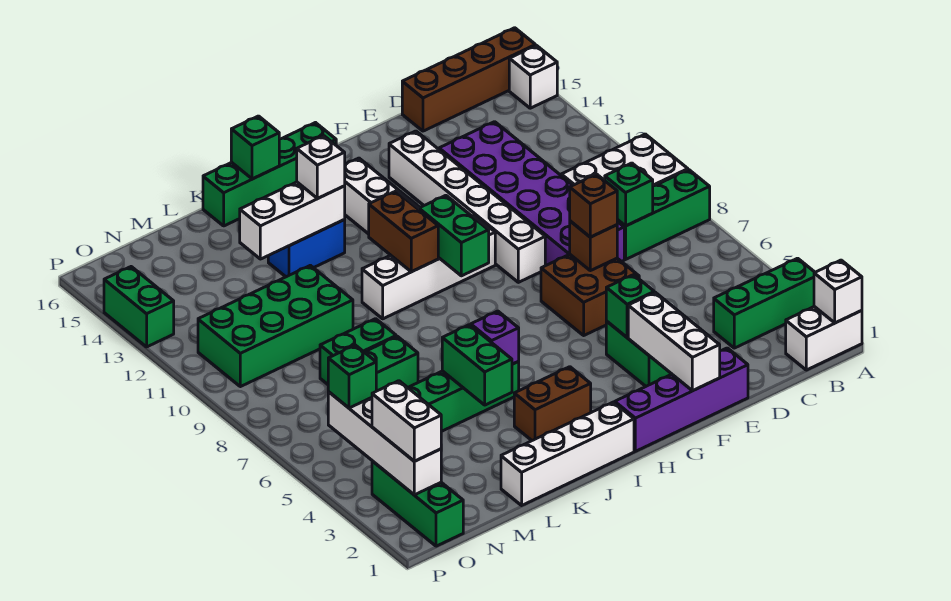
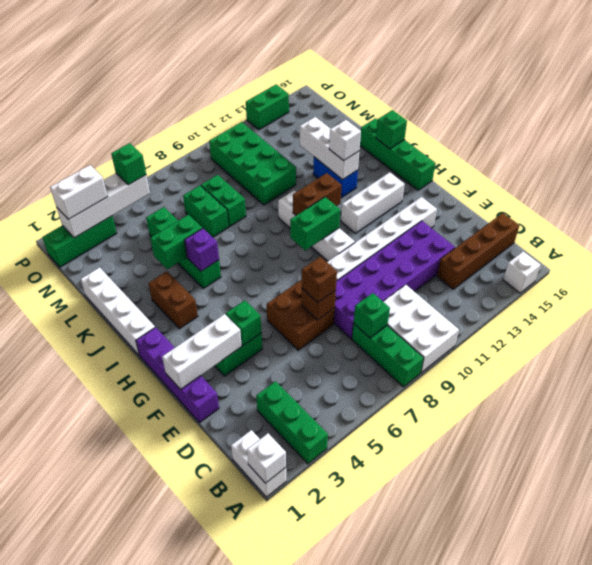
brown brick A16:D16 level 1 -> brown brick C13:C16 level 1

